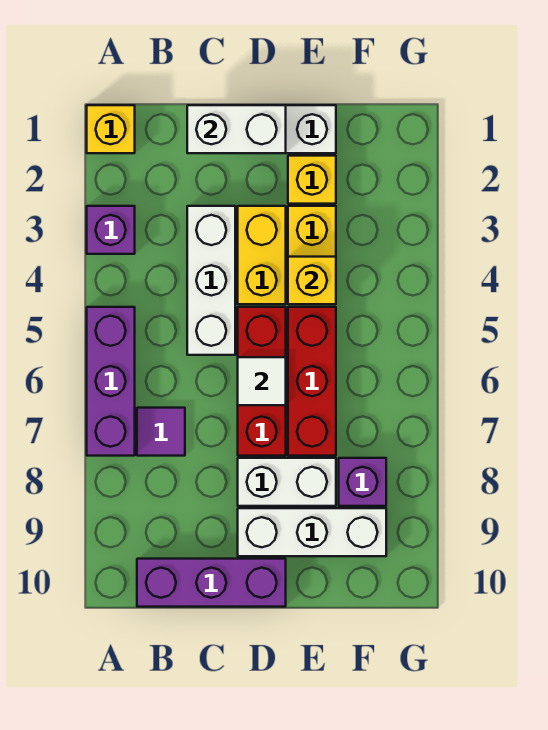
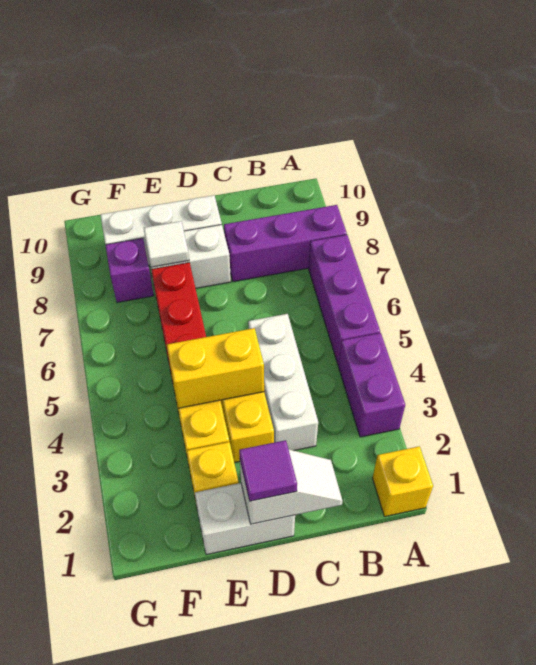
purple brick A3 level 1 -> purple brick A3:A4 level 1
purple tile B7 level 1 -> purple tile D1 level 3
purple brick B10:D10 level 1 -> purple brick A8:C8 level 1
white brick C1:D1 level 2 -> white slope C1:D1 level 2 top D
red brick D5:D7 level 1 -> none
white tile D6 level 2 -> white tile E8 level 2
yellow brick E4 level 2 -> yellow brick D4:E4 level 2

